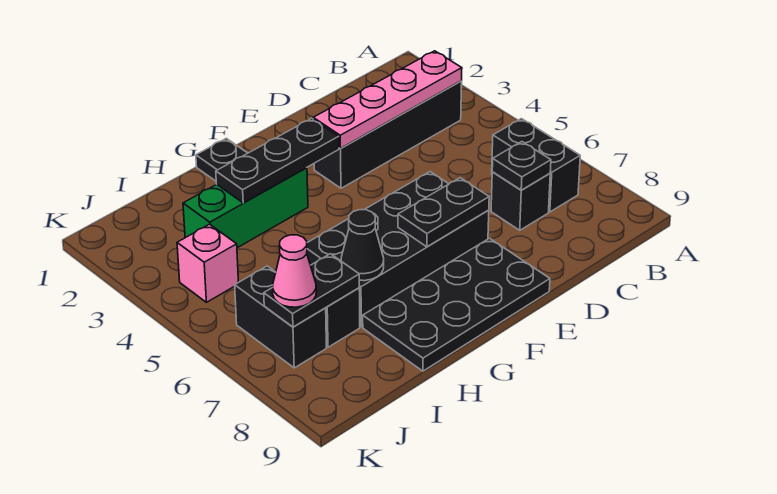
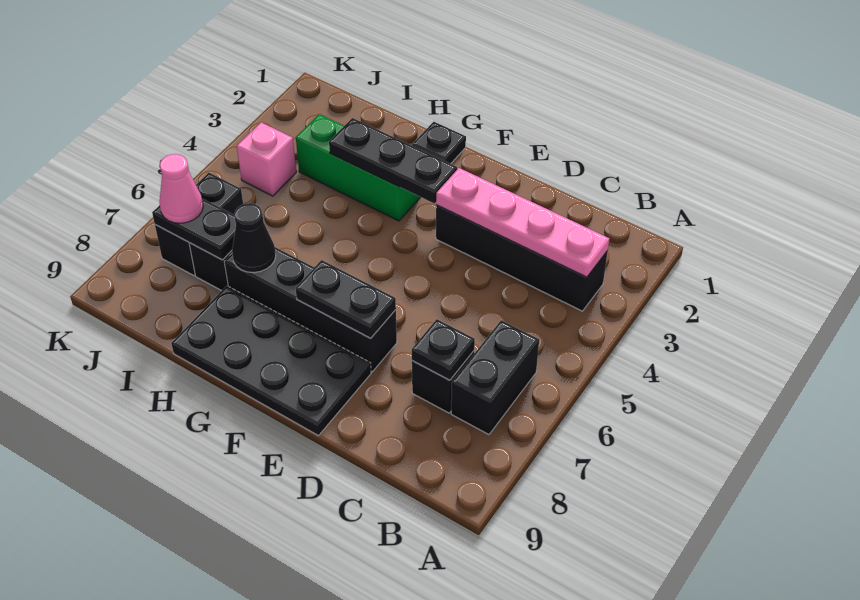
black brick E6:H7 level 1 -> black brick E7:H7 level 1

